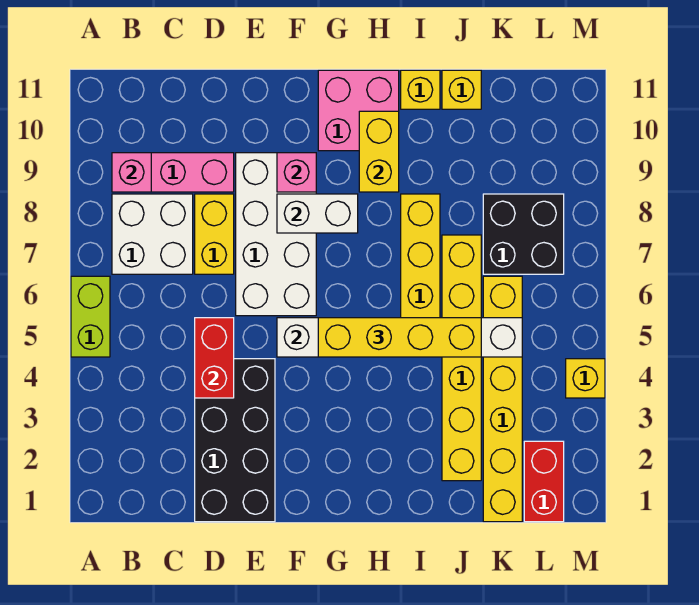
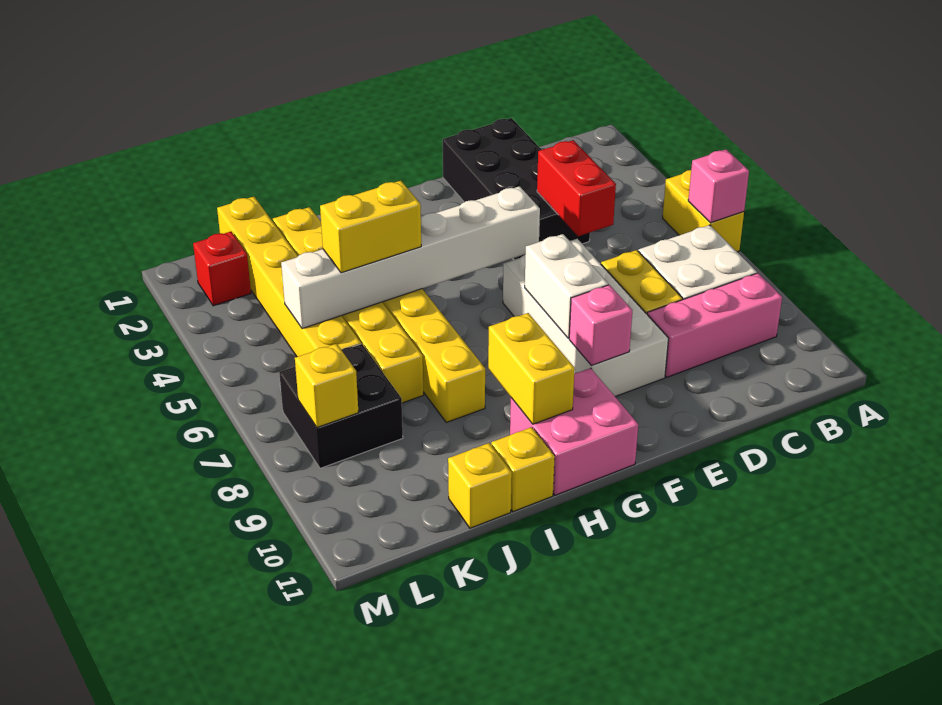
lime brick A5:A6 level 1 -> yellow brick A5:A6 level 1
pink brick B9 level 2 -> pink brick A6 level 2
white brick F8:G8 level 2 -> white brick F7:F8 level 2
yellow brick G5:J5 level 3 -> yellow brick I5:J5 level 3
red brick L1:L2 level 1 -> red brick L2 level 1
yellow brick M4 level 1 -> yellow brick L8 level 2

